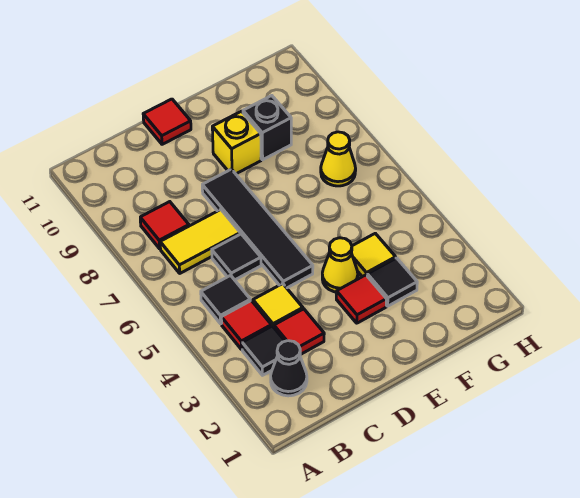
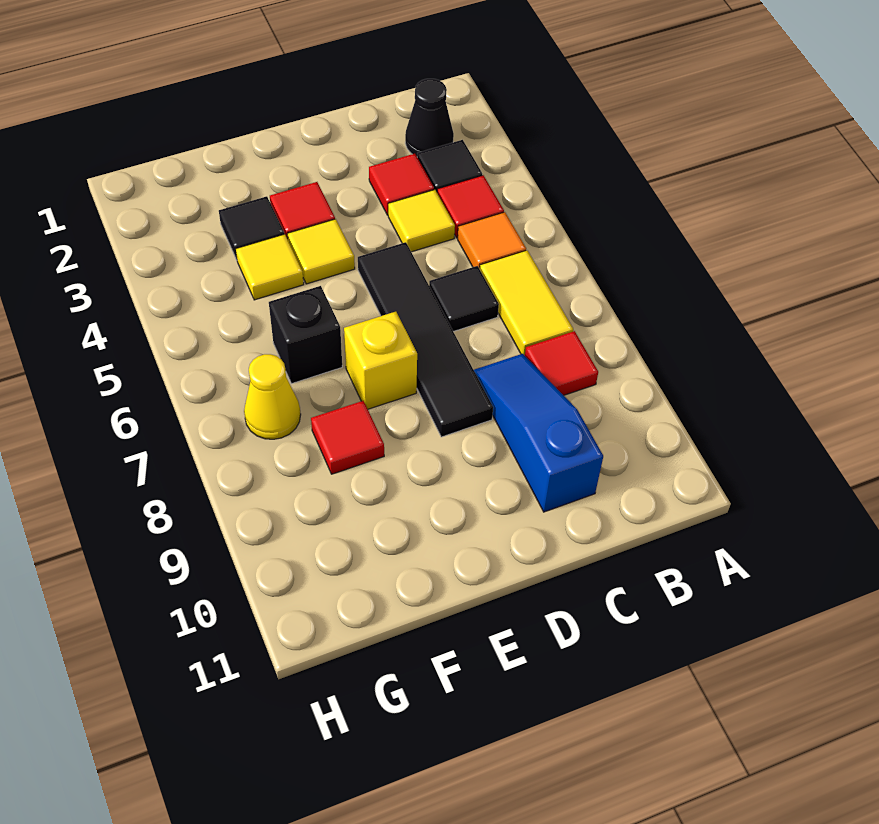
black tile B5 level 1 -> orange tile B5 level 1
yellow tile B7:C7 level 1 -> yellow tile B6:B7 level 1
none -> blue slope C8:C10 level 1 top 10
red tile D11 level 1 -> red tile F8 level 1
yellow cone E4 level 1 -> yellow tile E4 level 1
yellow brick E9 level 1 -> yellow brick E7 level 1
black brick F9 level 1 -> black brick F6 level 1

